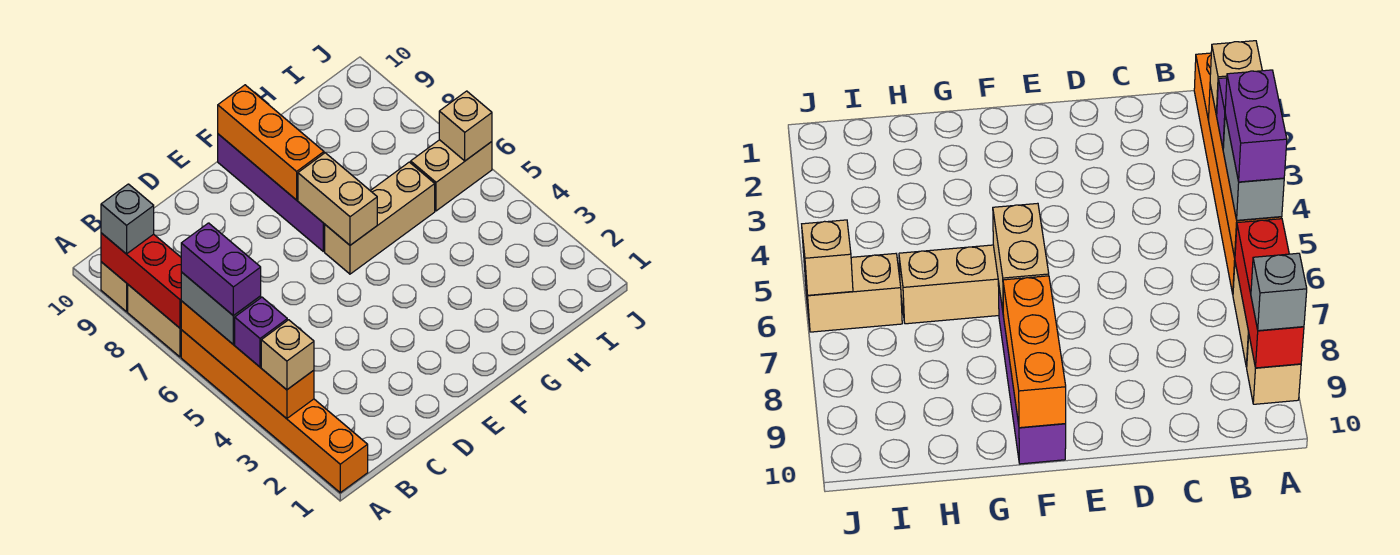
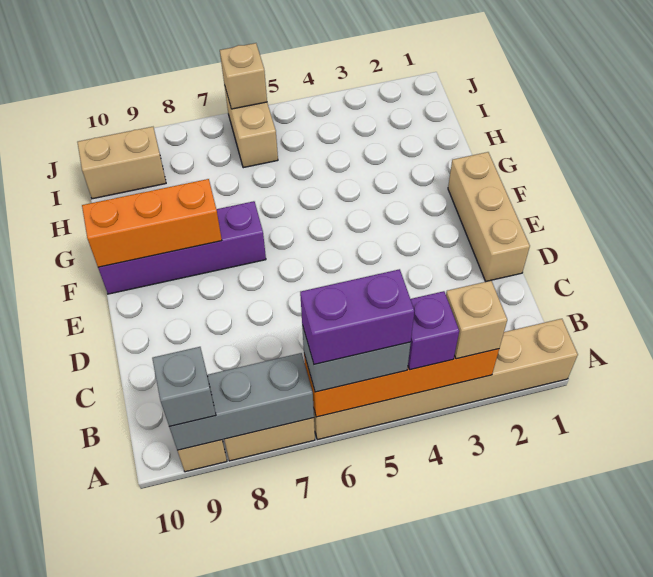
orange brick A1:A6 level 1 -> tan brick A1:A6 level 1
red brick A7:A9 level 2 -> grey brick A7:A9 level 2
tan brick F6:H6 level 1 -> tan brick D1:F1 level 1
tan brick F6:F7 level 2 -> tan brick I9:I10 level 1

